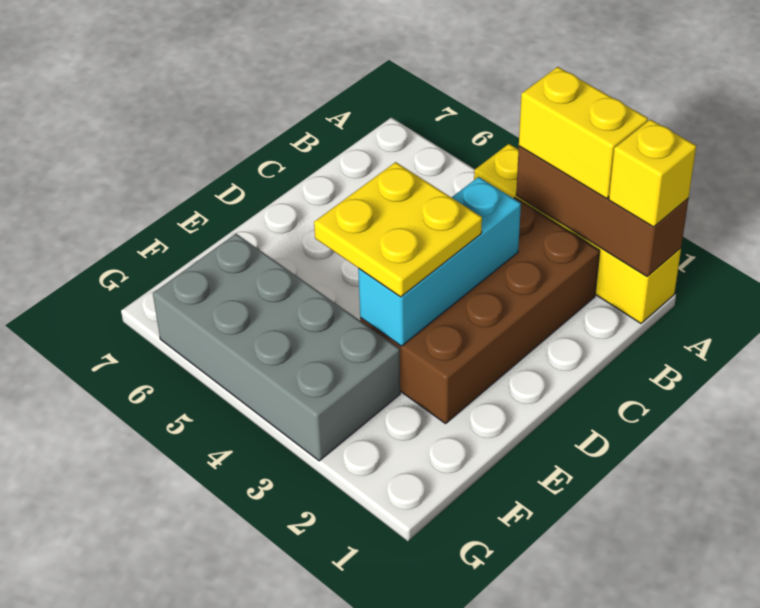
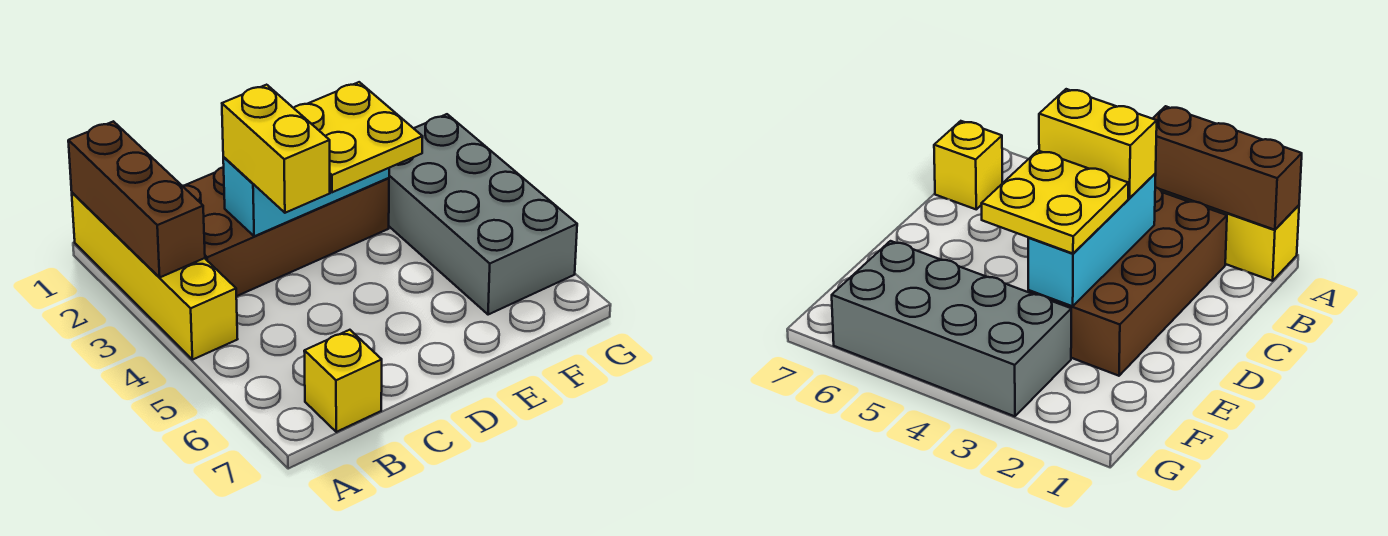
yellow brick A1 level 3 -> yellow brick B7 level 1
yellow brick A2:A3 level 3 -> yellow brick C3:C4 level 3

